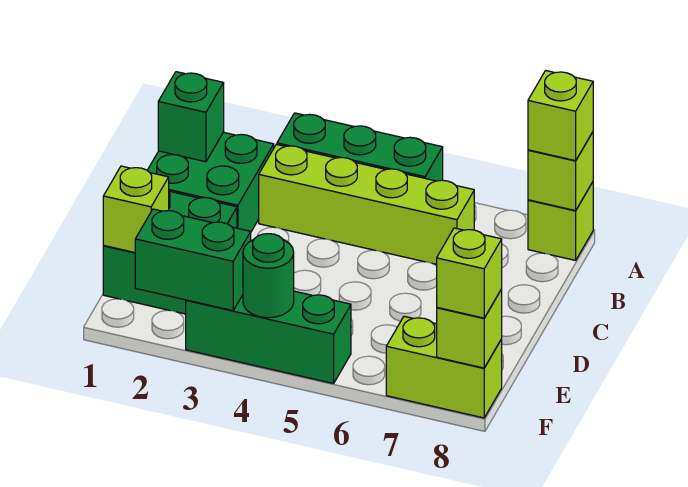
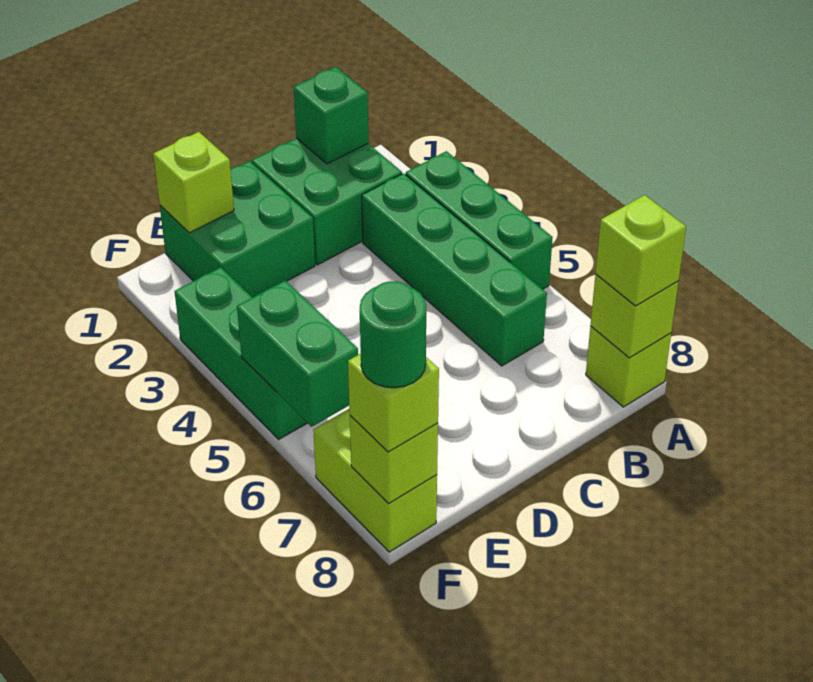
lime brick B3:B6 level 1 -> green brick B3:B6 level 1
green brick F2:F3 level 2 -> green brick F5:F6 level 2
green round brick F4 level 2 -> green round brick F8 level 4

